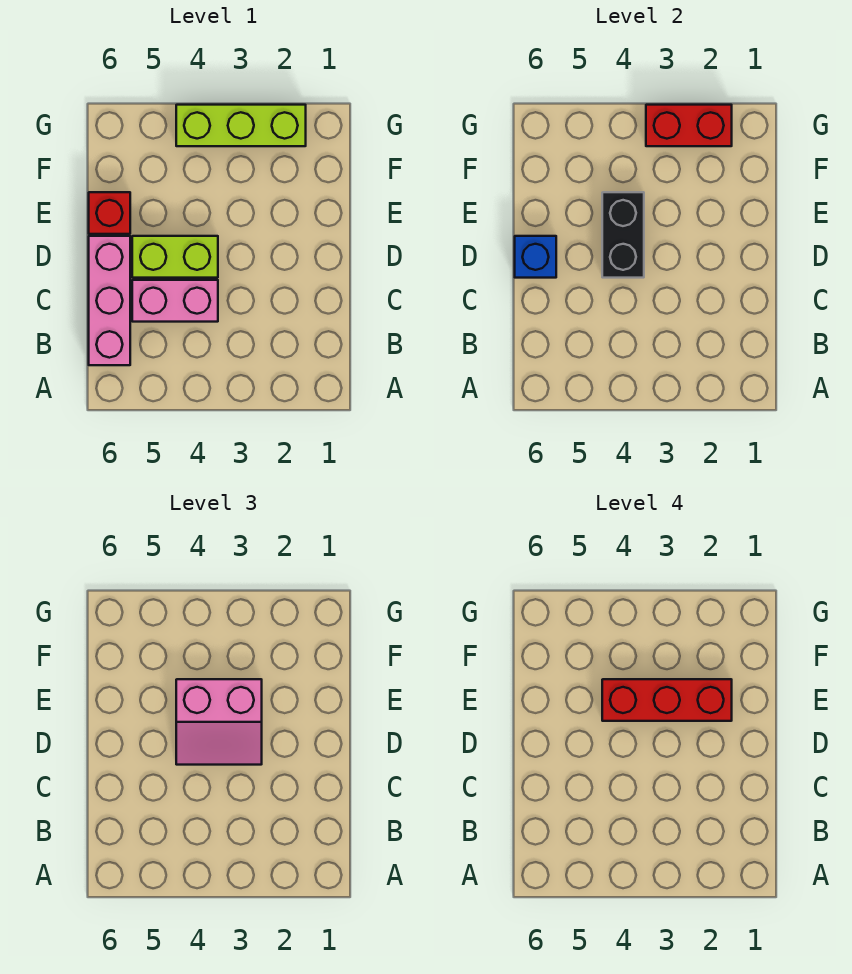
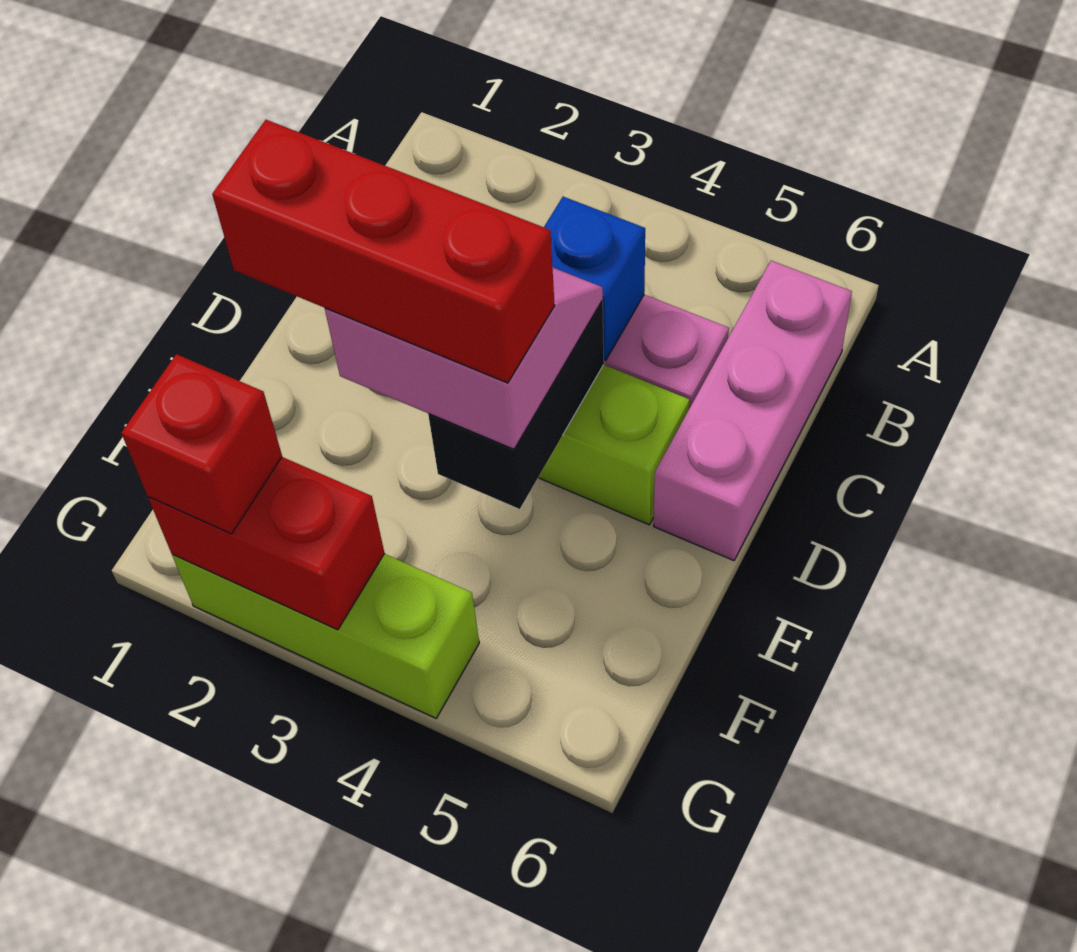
blue brick D6 level 2 -> blue brick C4 level 2
red brick E6 level 1 -> red brick G2 level 3

